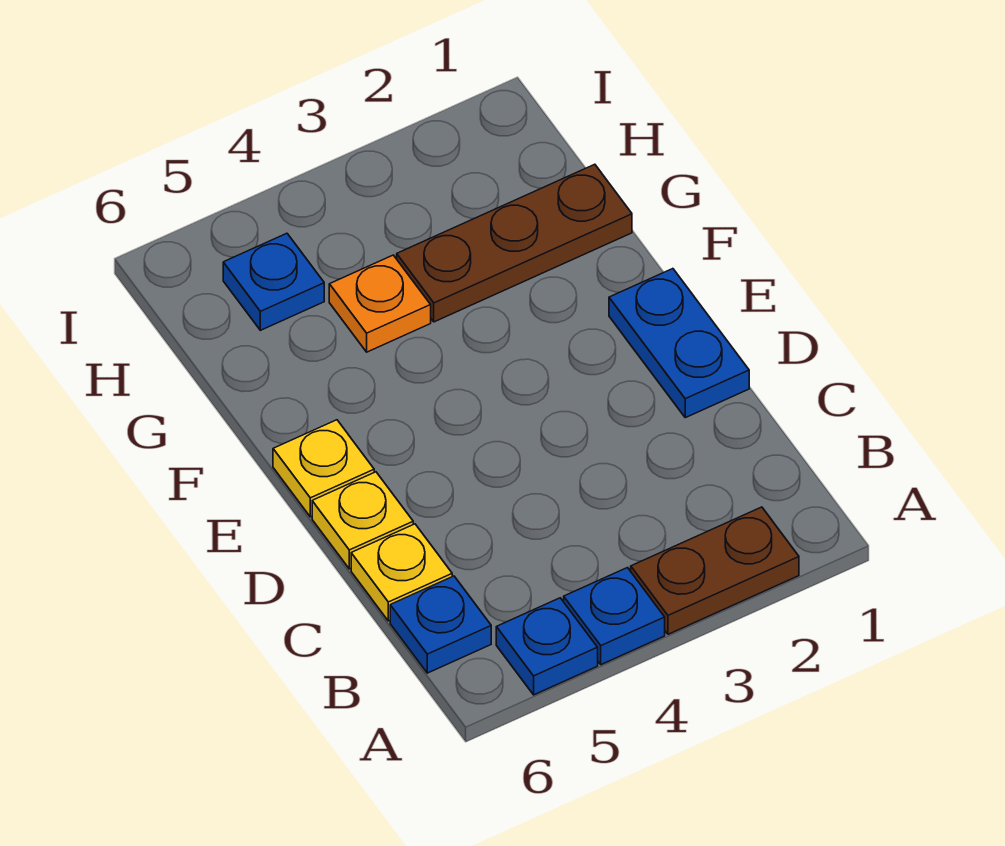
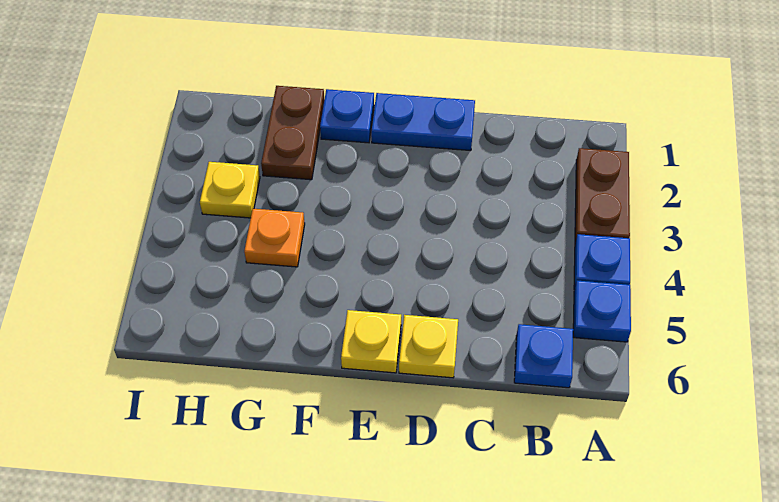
yellow plate C6 level 1 -> yellow plate H3 level 1
brown plate G1:G3 level 1 -> brown plate G1:G2 level 1
blue plate H5 level 1 -> blue plate F1 level 1

